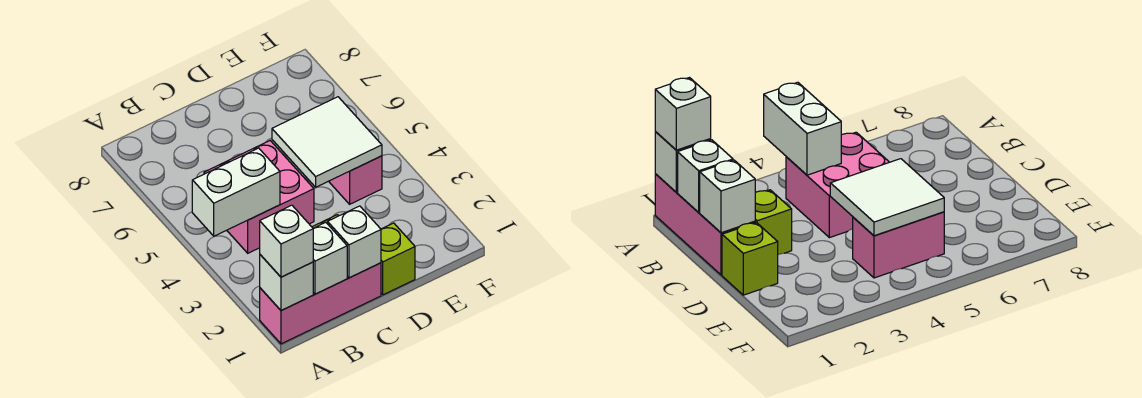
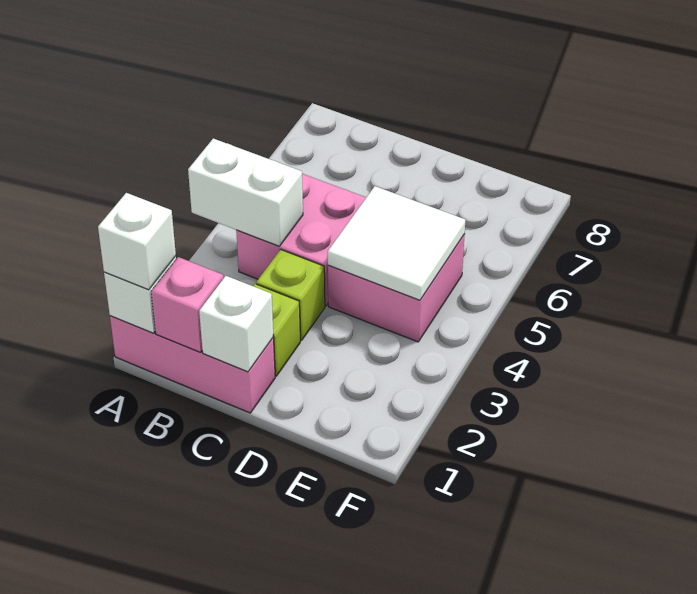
white brick B1 level 2 -> pink brick B1 level 2
lime brick D1 level 1 -> lime brick C3 level 1
pink brick E4:E5 level 1 -> pink brick D4:E5 level 1

